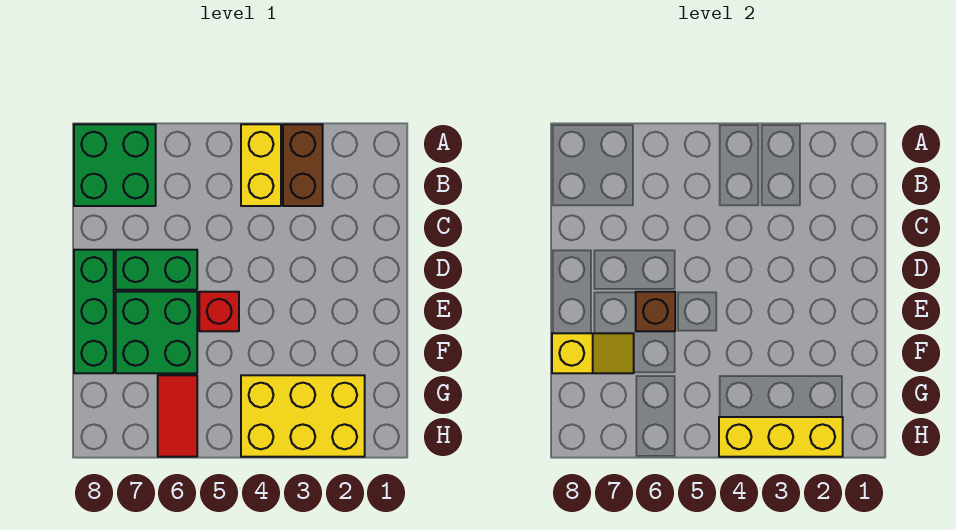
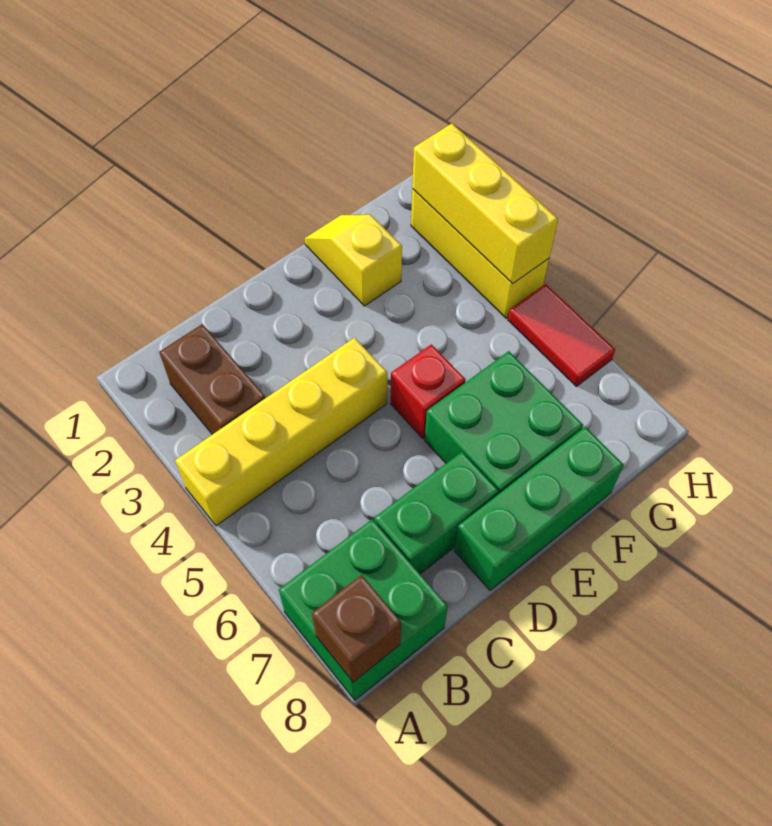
brown brick A3:B3 level 1 -> brown brick B2:B3 level 1
yellow brick A4:B4 level 1 -> yellow brick A4:D4 level 1
green brick D6:D7 level 1 -> green brick C7:D7 level 1
brown brick E6 level 2 -> brown brick A8 level 2
yellow slope F7:F8 level 2 top 8 -> yellow slope F1:F2 level 1 top 2
yellow brick G2:H4 level 1 -> yellow brick H2:H4 level 1
red tile G6:H6 level 1 -> red tile H5:H6 level 1

